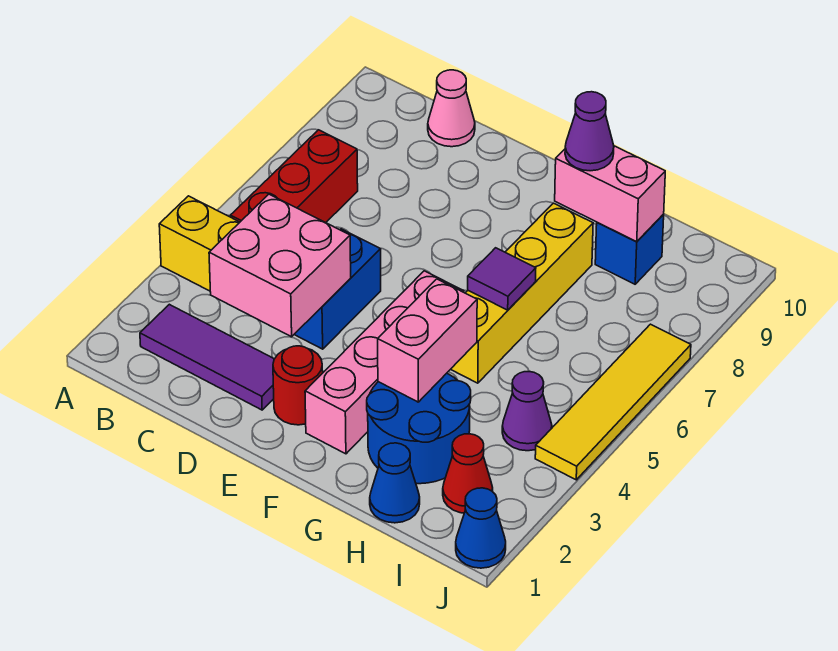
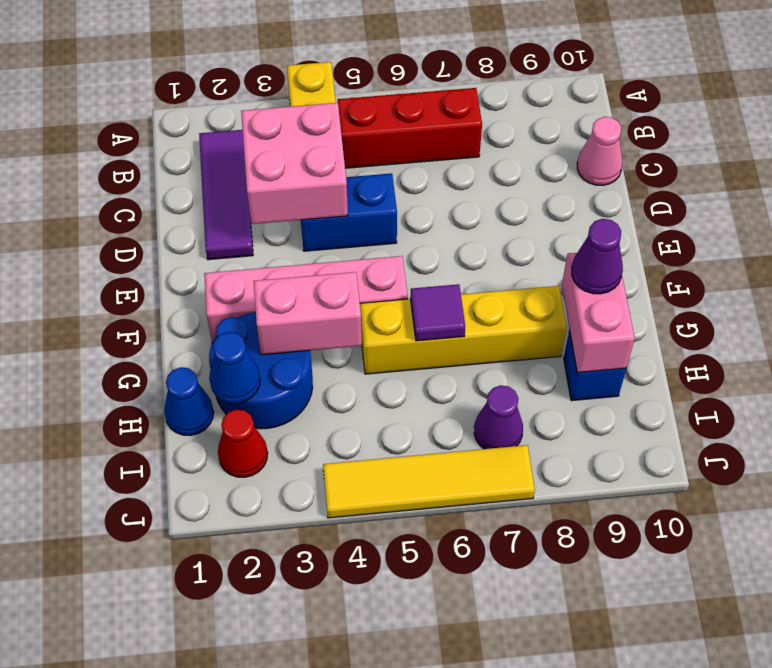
red round brick E2 level 1 -> none
purple cone I4 level 1 -> purple cone I7 level 1
blue cone J1 level 1 -> blue cone H2 level 2

